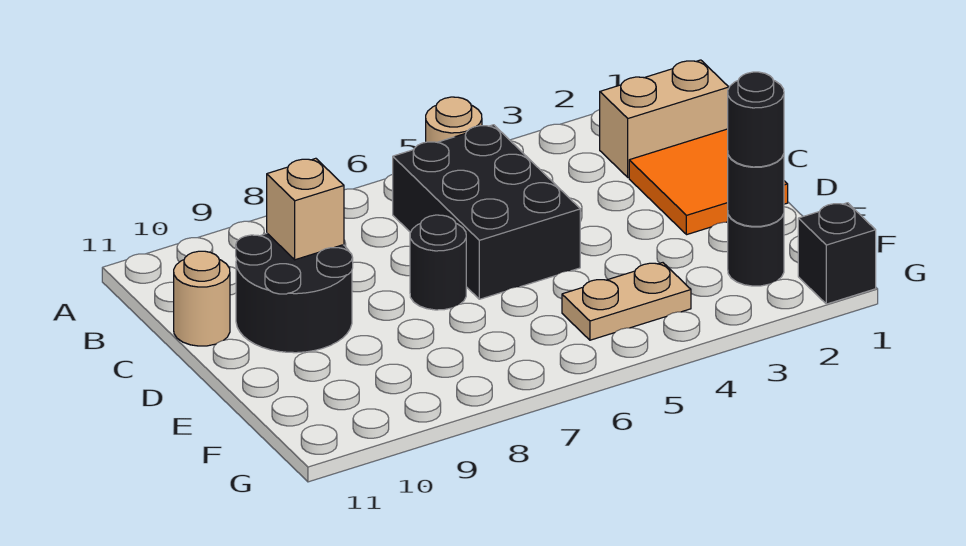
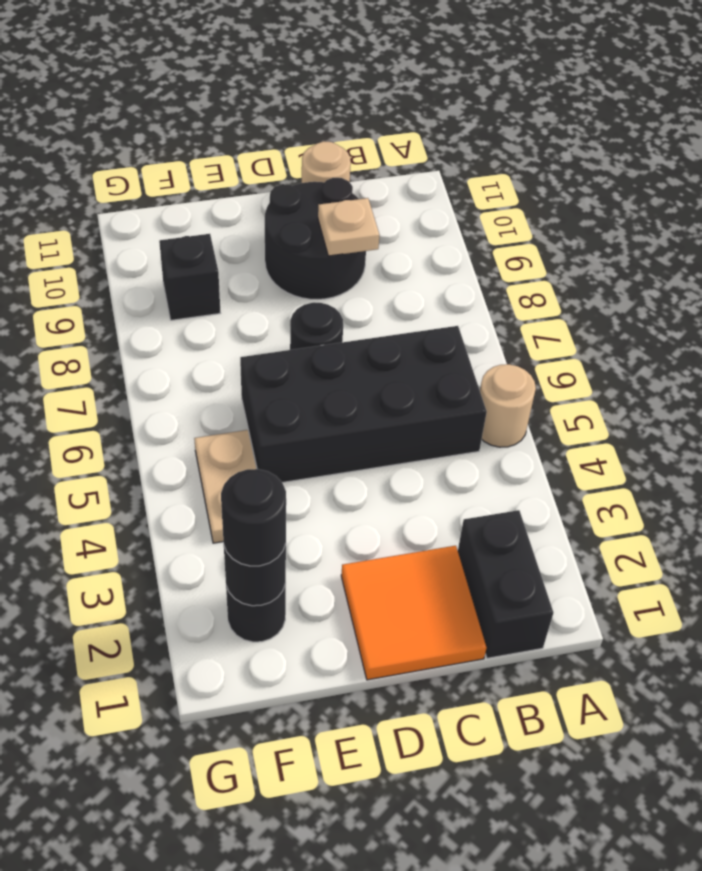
tan brick B1:B2 level 1 -> black brick B1:B2 level 1
black brick B5:D6 level 1 -> black brick B5:E6 level 1
tan brick C9 level 2 -> tan plate C9 level 2
black brick G1 level 1 -> black brick F9 level 1

